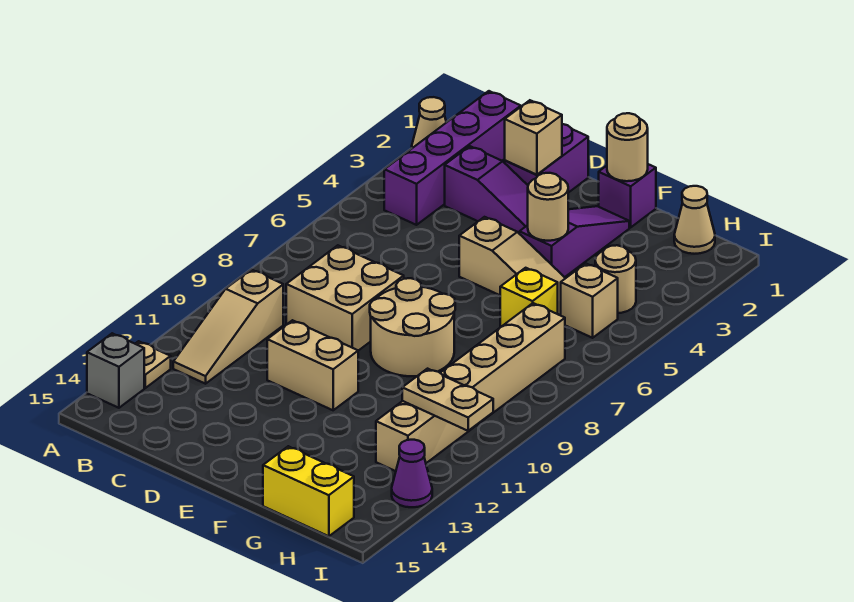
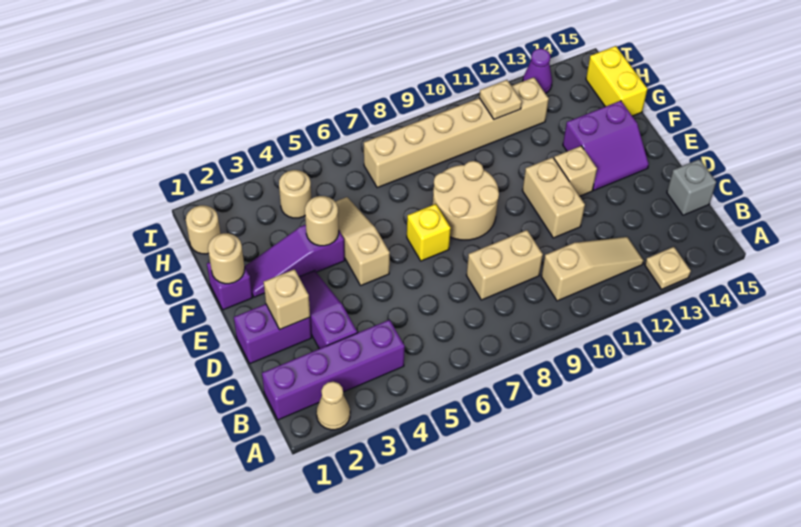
grey brick A14 level 1 -> grey brick C15 level 1
tan brick C8:D9 level 1 -> tan brick C8:C9 level 1
none -> purple slope E13:F14 level 1 top F
yellow brick G6 level 1 -> yellow brick E7 level 1
tan cone H1 level 1 -> tan round brick H1 level 1
tan brick H5 level 1 -> tan brick E12 level 1
tan plate H11:I11 level 2 -> tan plate H11 level 2

